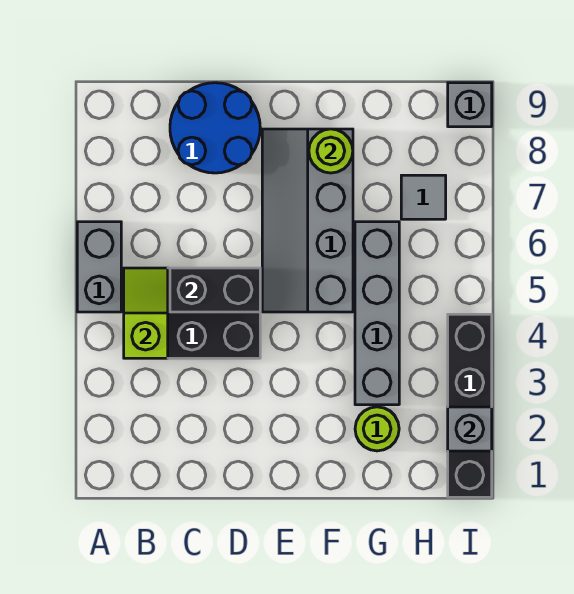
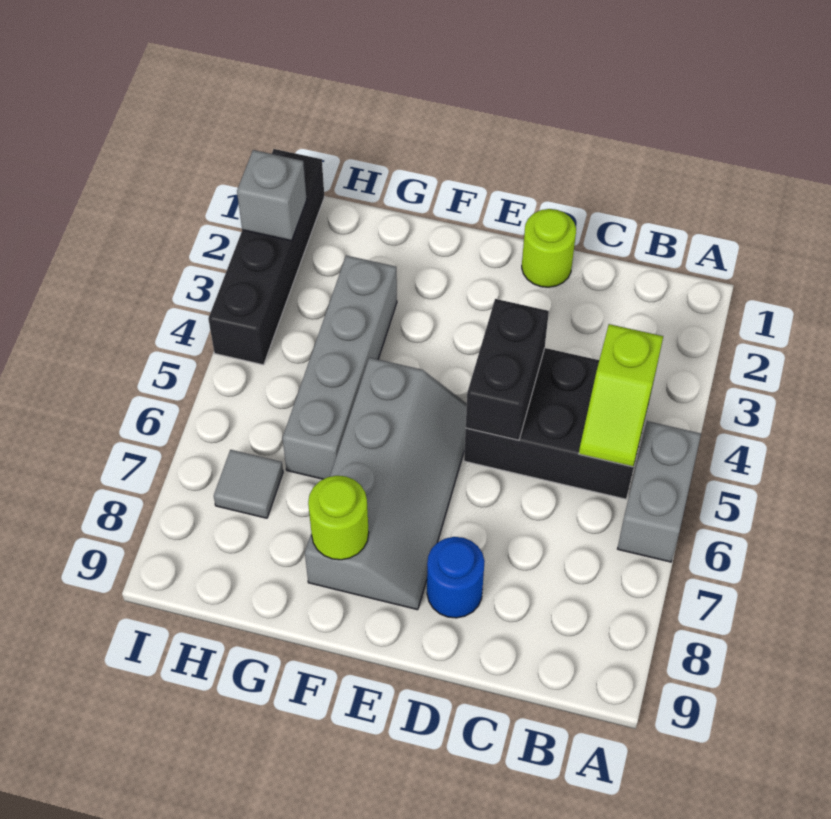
black brick C5:D5 level 2 -> black brick D4:D5 level 2
blue round brick C8:D9 level 1 -> blue round brick D8 level 1
lime round brick G2 level 1 -> lime round brick D1 level 1
grey brick I9 level 1 -> none

